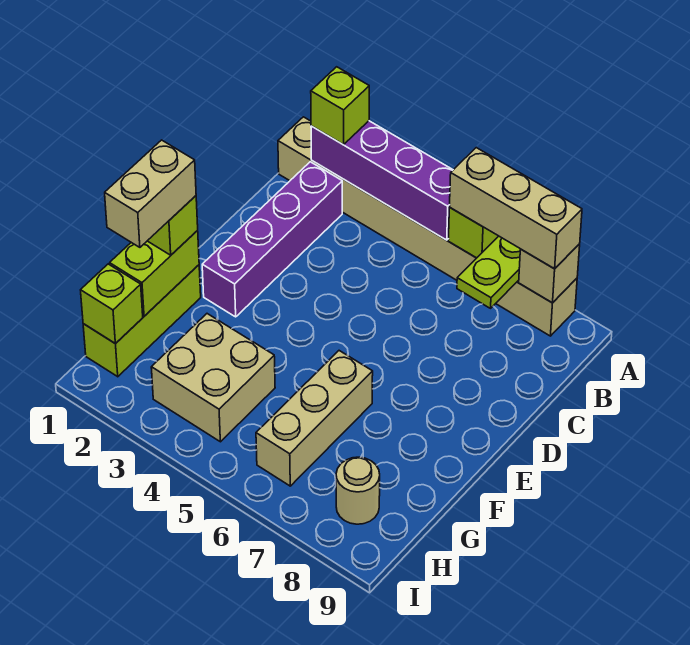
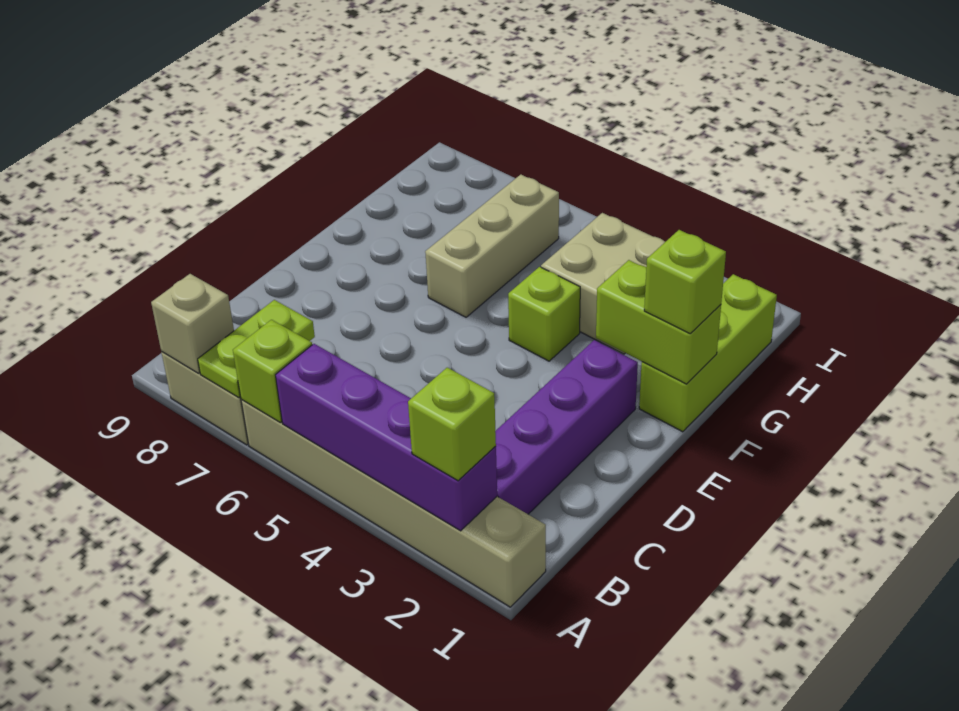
tan brick A6:A8 level 3 -> none
lime brick F1:G1 level 2 -> lime brick F1:F2 level 2
tan brick F1:G1 level 4 -> none
lime brick H1 level 2 -> lime brick F4 level 1
tan round brick H8 level 1 -> none

